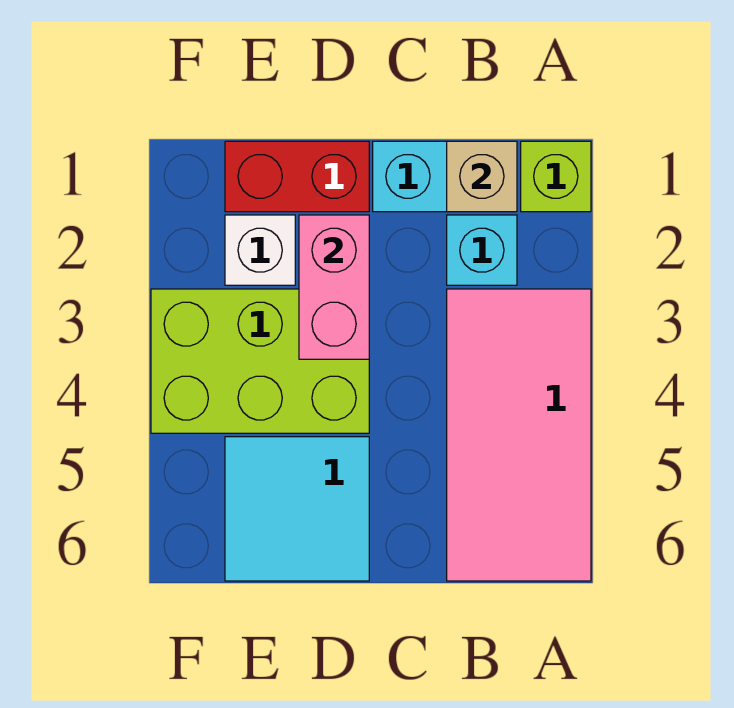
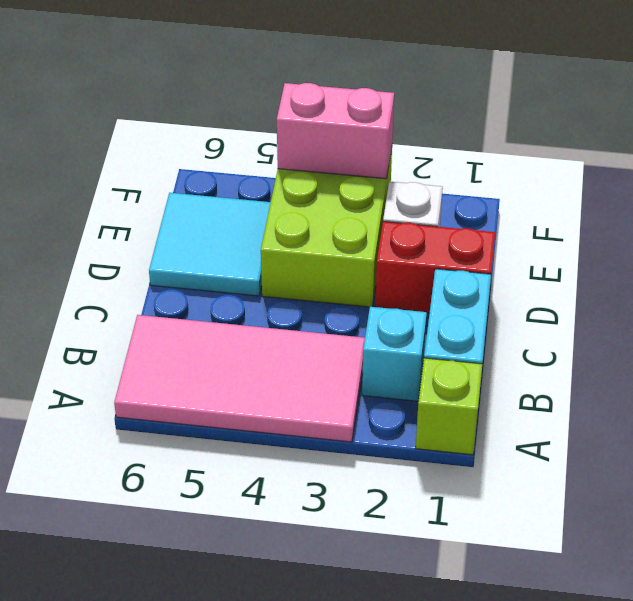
tan brick B1 level 2 -> none
red brick D1:E1 level 1 -> red brick D1:D2 level 1
pink brick D2:D3 level 2 -> pink brick F3:F4 level 2

